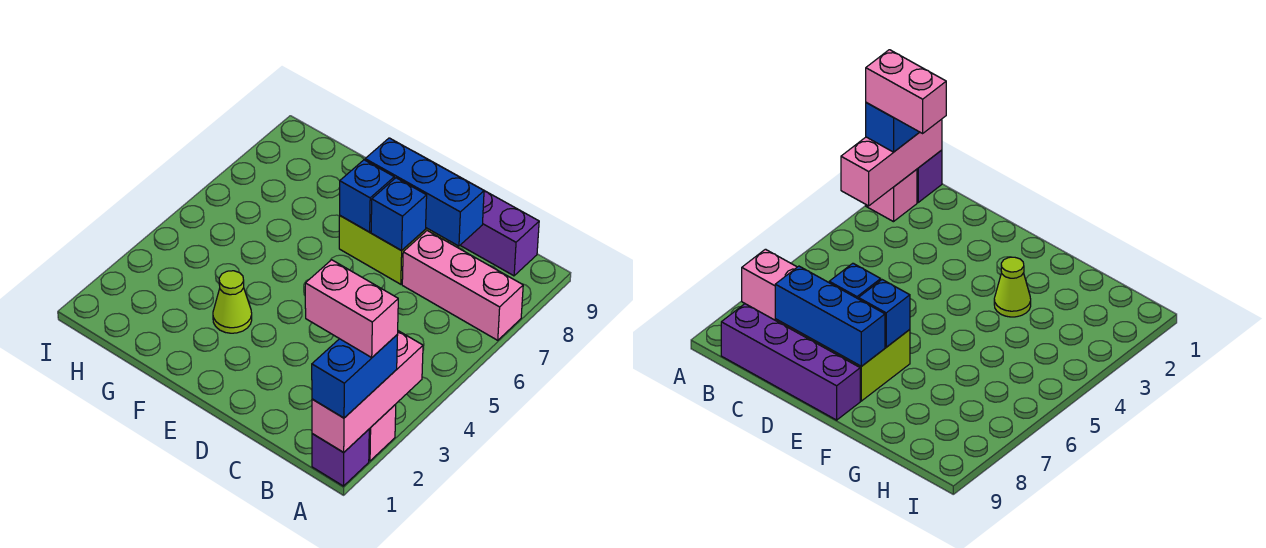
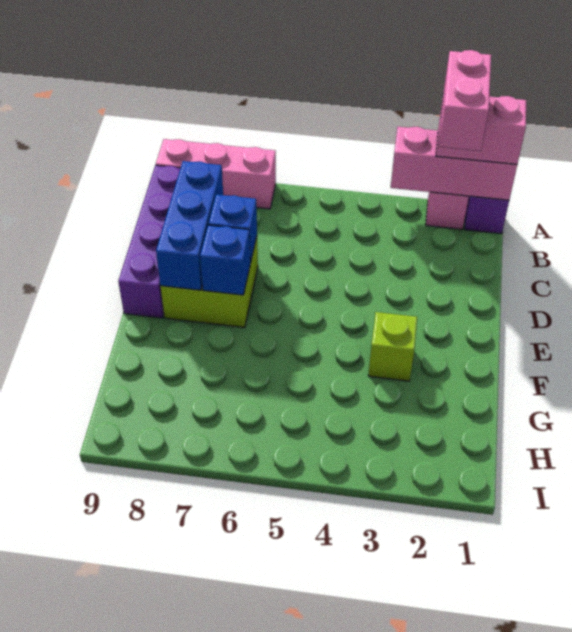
blue brick A1:A2 level 3 -> pink brick A1:A2 level 3
pink brick A7:C7 level 1 -> pink brick A7:A9 level 1
lime cone F3 level 1 -> lime brick F3 level 1

